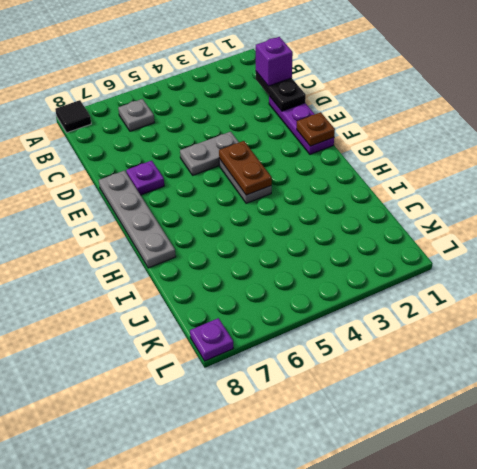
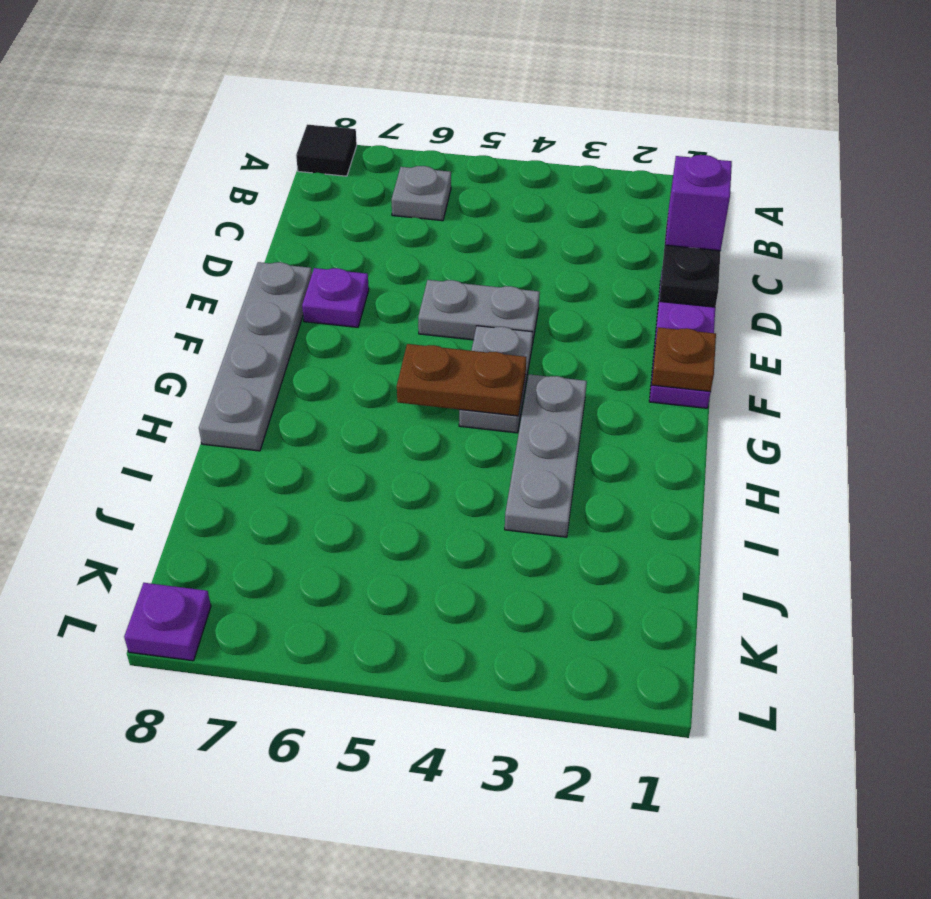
brown plate F4:G4 level 2 -> brown plate G4:G5 level 2
none -> grey plate G3:I3 level 1

